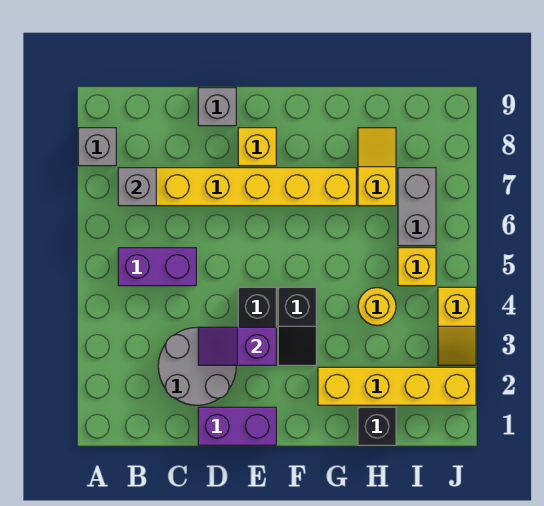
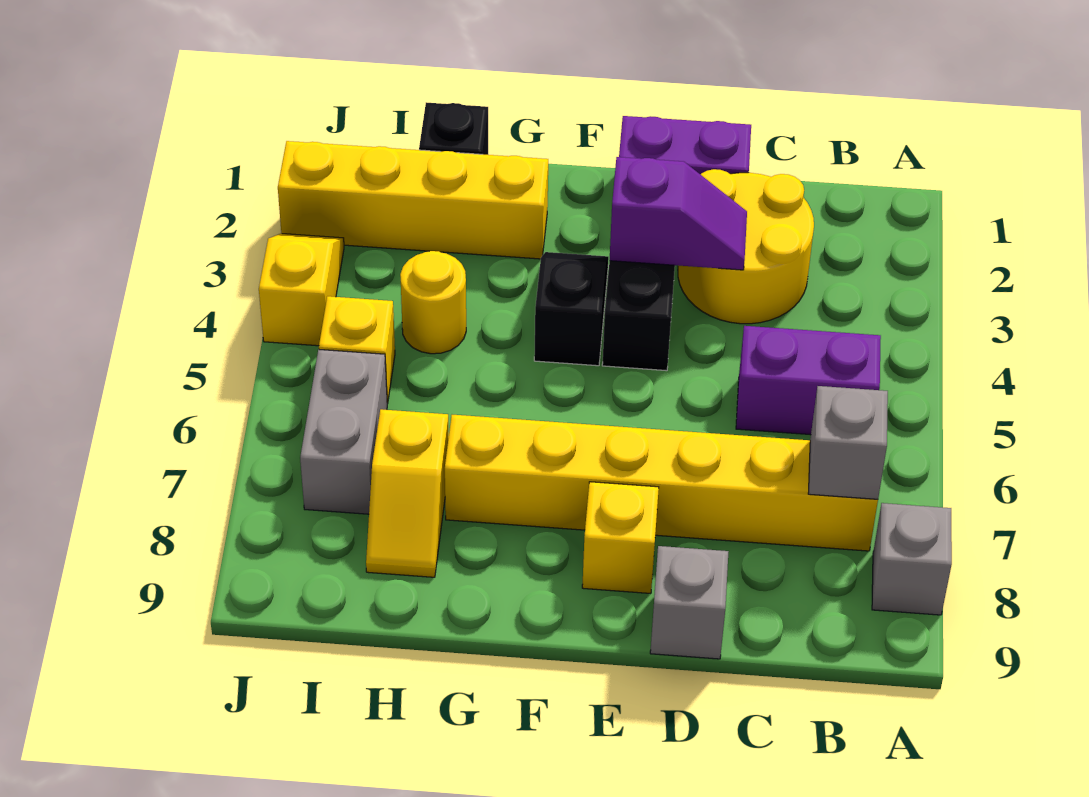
grey round brick C2:D3 level 1 -> yellow round brick C2:D3 level 1

